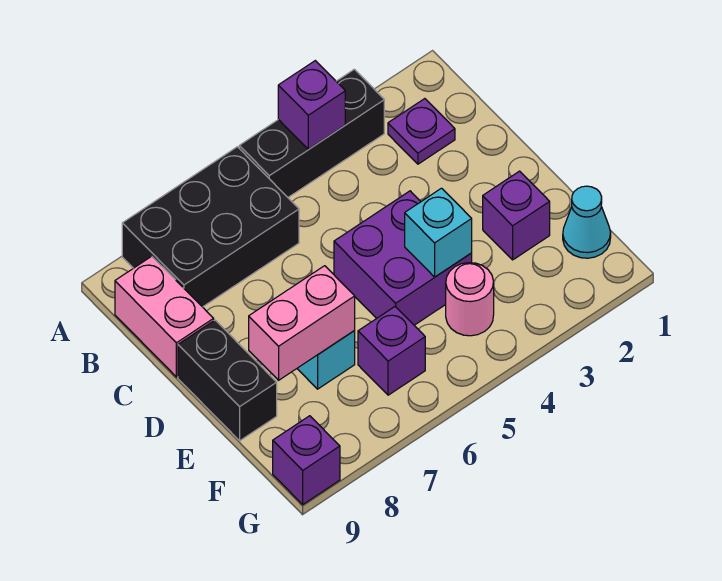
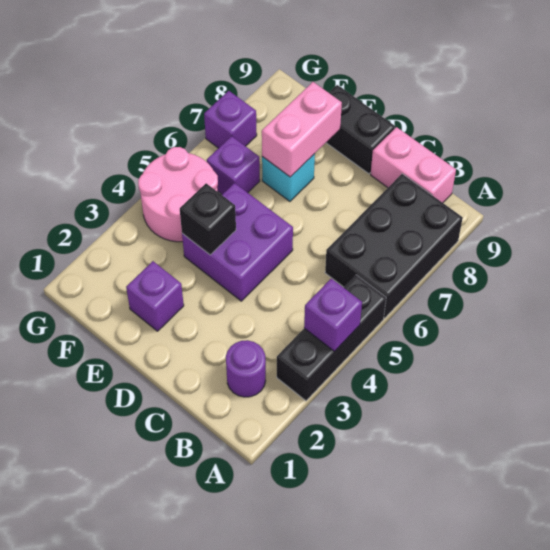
purple plate B2 level 1 -> purple round brick B2 level 1
cyan brick E4 level 2 -> black brick E4 level 2
cyan cone F1 level 1 -> none
pink round brick F4 level 1 -> pink round brick F4:G5 level 1
purple brick G9 level 1 -> purple brick G7 level 1

